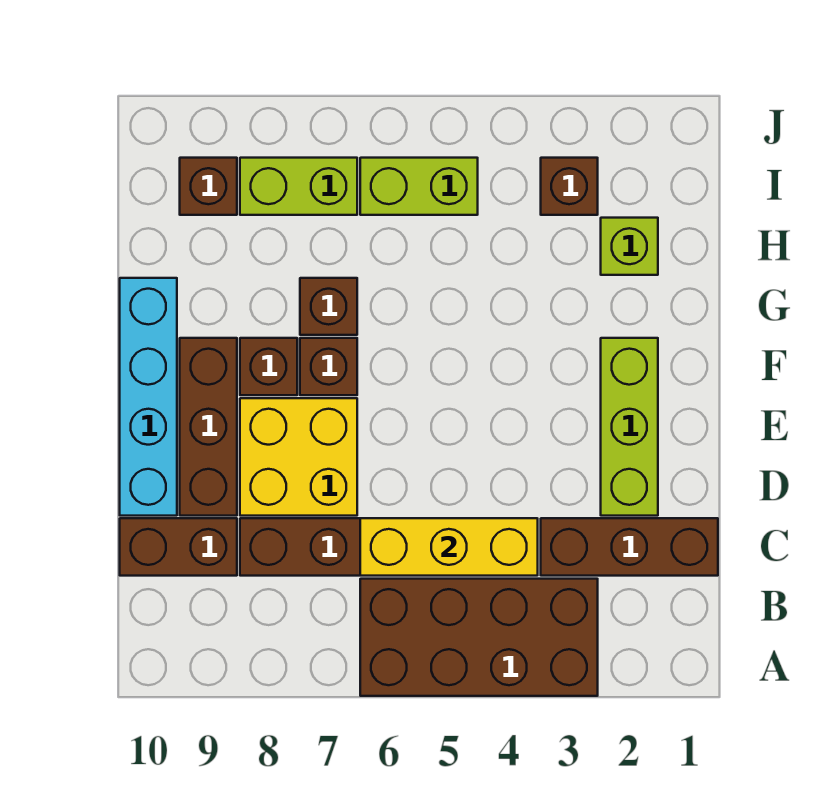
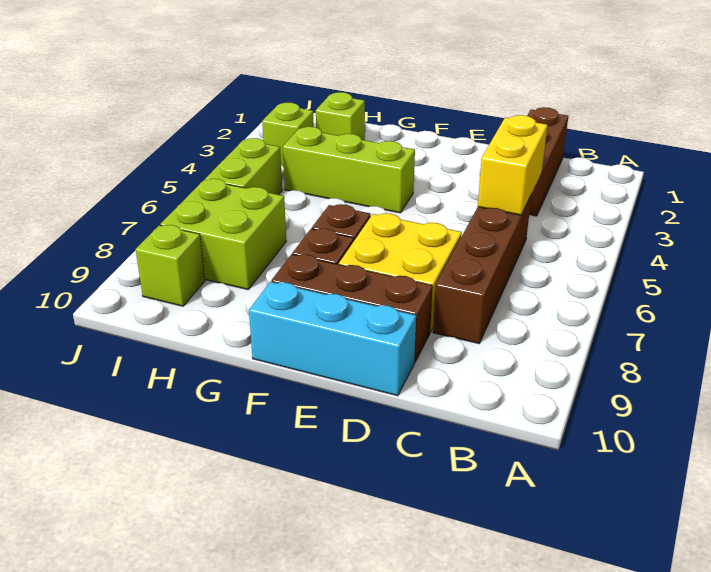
brown brick A3:B6 level 1 -> none
yellow brick C4:C6 level 2 -> yellow brick C4:C5 level 2
brown brick C9:C10 level 1 -> none
lime brick D2:F2 level 1 -> lime brick F4:H4 level 1
cyan brick D10:G10 level 1 -> cyan brick D10:F10 level 1
brown brick G7 level 1 -> none
brown brick I3 level 1 -> lime brick I3 level 1
lime brick I7:I8 level 1 -> lime brick H7:I8 level 1
brown brick I9 level 1 -> lime brick I9 level 1

